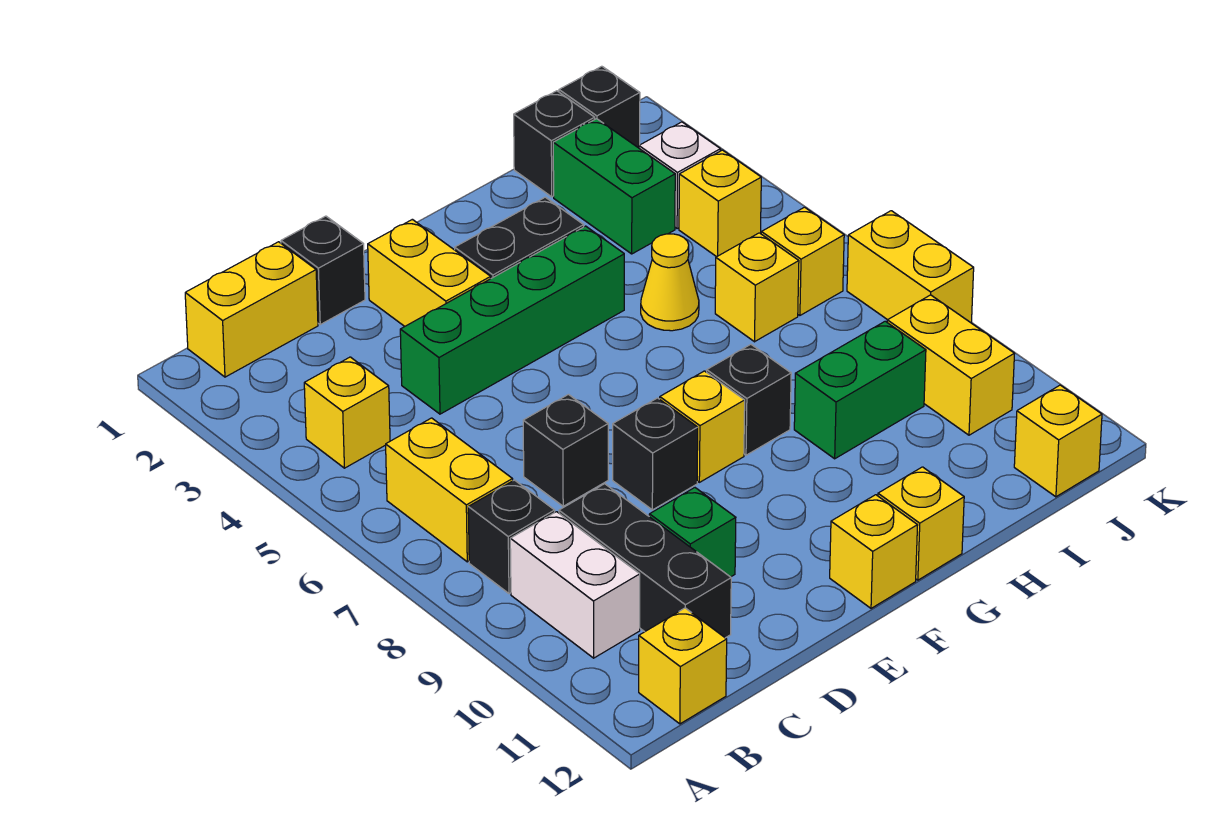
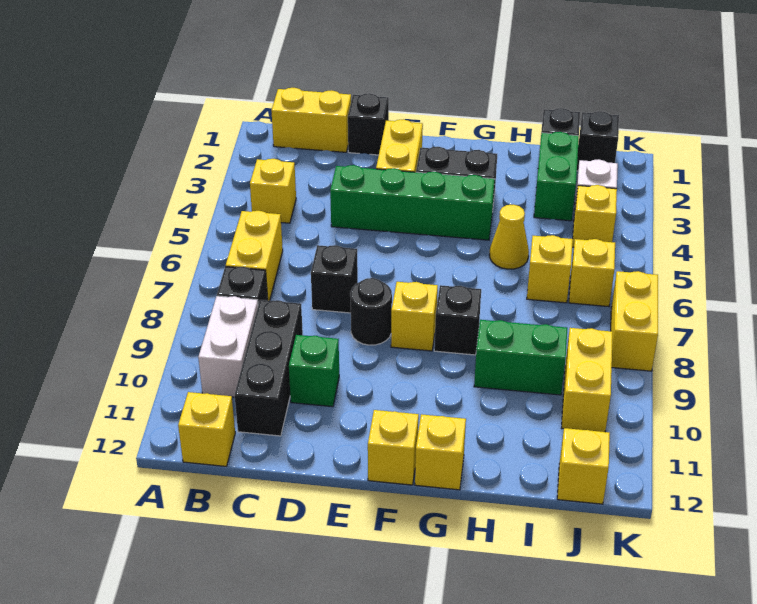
black brick E8 level 1 -> black round brick E8 level 1

